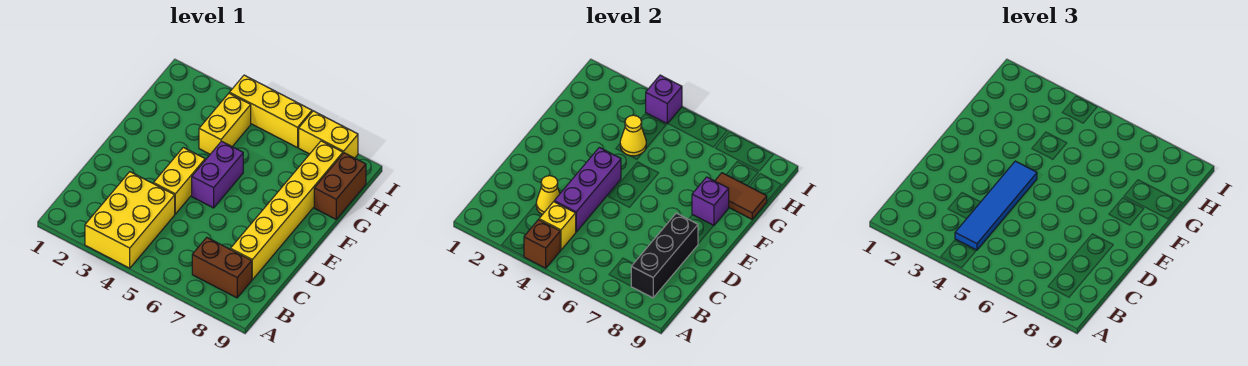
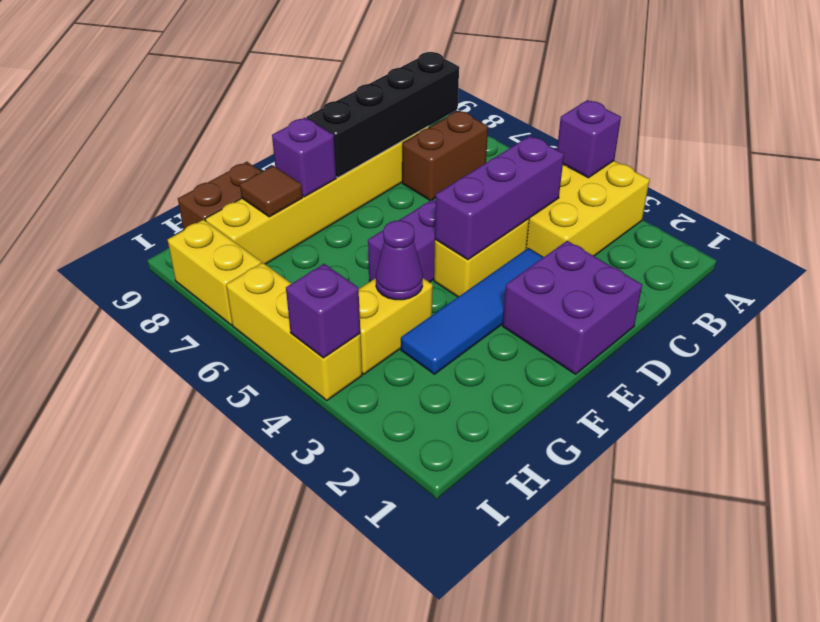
brown brick A4 level 2 -> purple brick A4 level 2
yellow brick B4 level 2 -> none
blue tile B4:E4 level 3 -> blue tile D3:G3 level 1
brown brick B7:B8 level 1 -> brown brick B7:C7 level 1
black brick B8:D8 level 2 -> black brick B8:E8 level 2
yellow cone C3 level 2 -> none
none -> purple brick D1:E2 level 1
yellow cone G4 level 2 -> purple cone G4 level 2
brown tile G8:G9 level 2 -> brown tile G8 level 2

